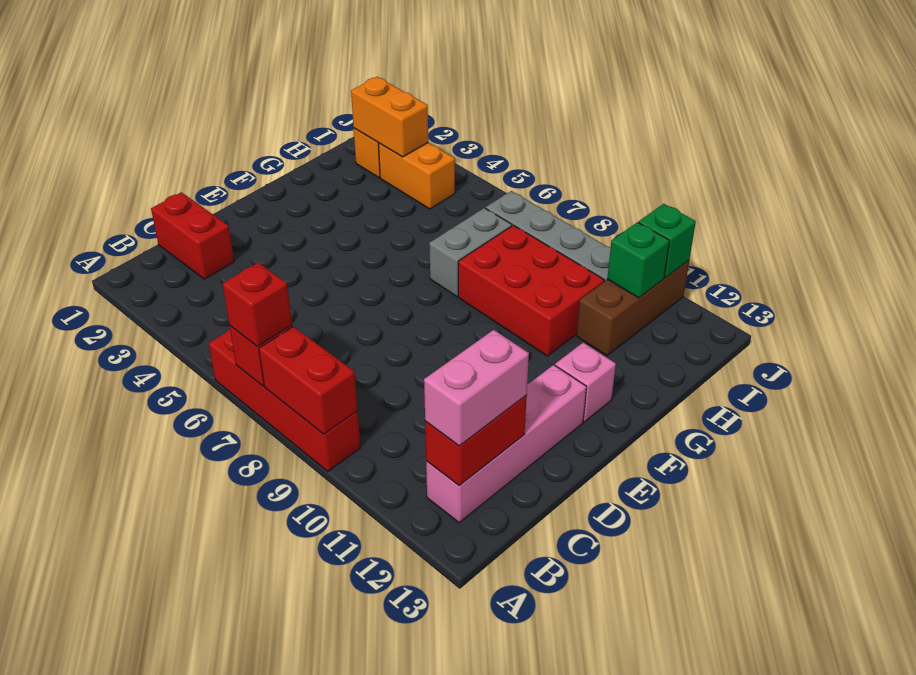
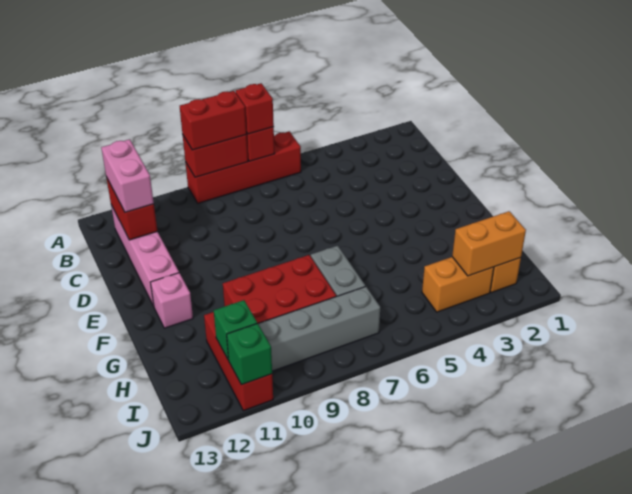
red brick C1:C2 level 1 -> red brick A8:A9 level 3
brown brick H11:J11 level 1 -> red brick H11:J11 level 1

